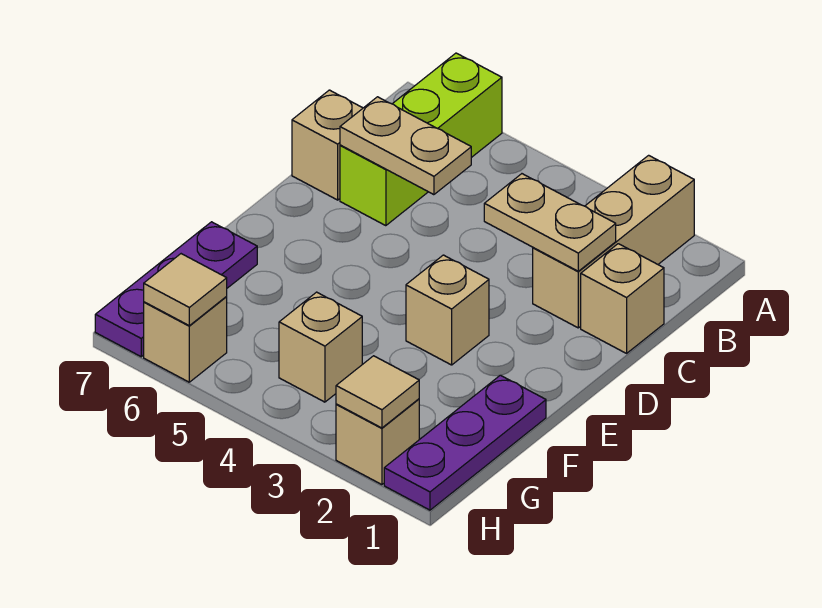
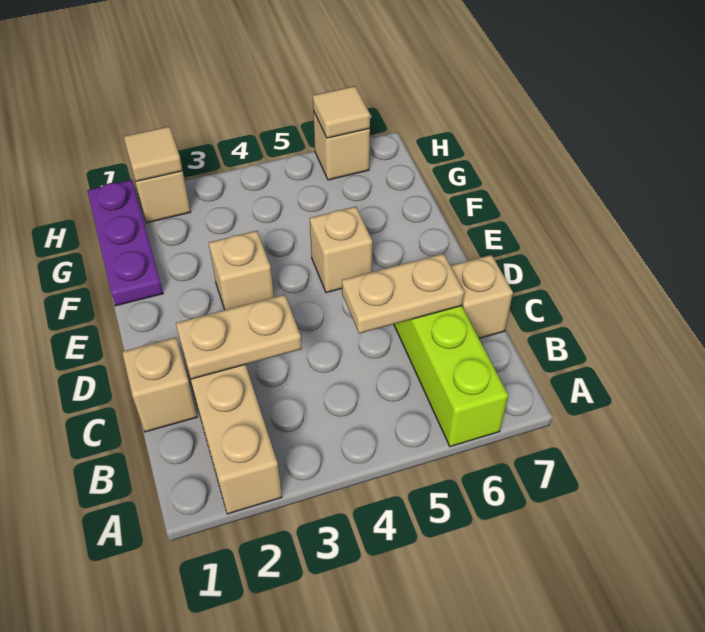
purple plate F7:H7 level 1 -> none
tan brick G4 level 1 -> tan brick E5 level 1

